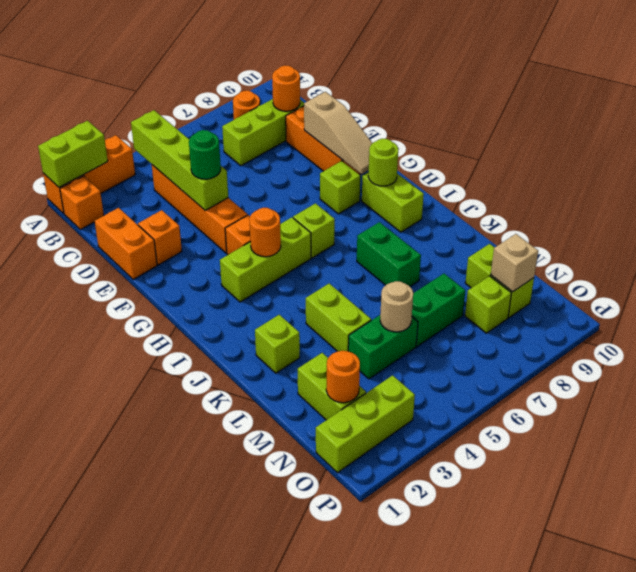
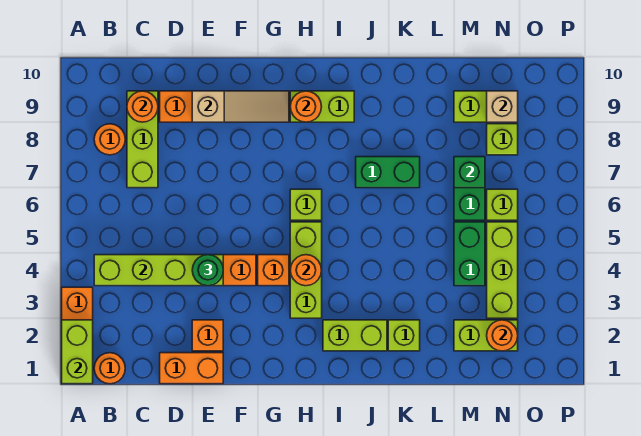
orange brick B1 level 1 -> orange round brick B1 level 1
lime brick G8 level 1 -> lime brick N6 level 1
lime round brick H9 level 2 -> orange round brick H9 level 2
lime brick K4:L4 level 1 -> lime brick I2:J2 level 1
tan round brick M5 level 2 -> none
none -> green brick M7 level 2
lime brick O1:O3 level 1 -> lime brick N3:N5 level 1

